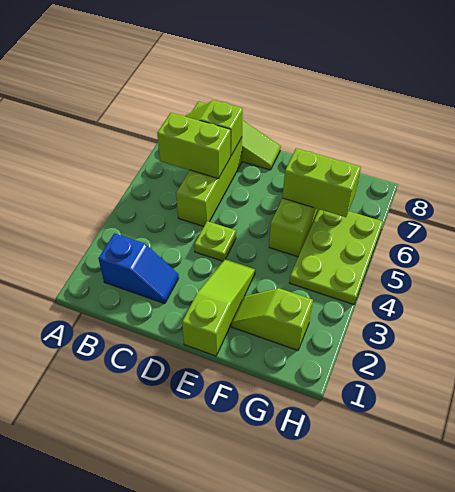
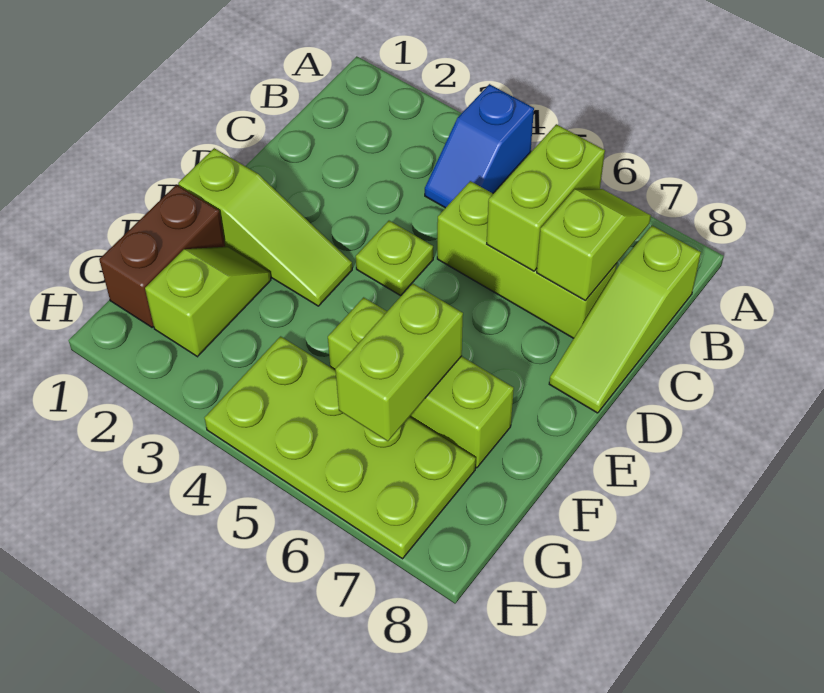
blue slope B2:C2 level 1 top B -> blue slope A4:B4 level 1 top A
none -> brown brick F1:G1 level 1
lime plate G4:H6 level 1 -> lime plate G4:H7 level 1

